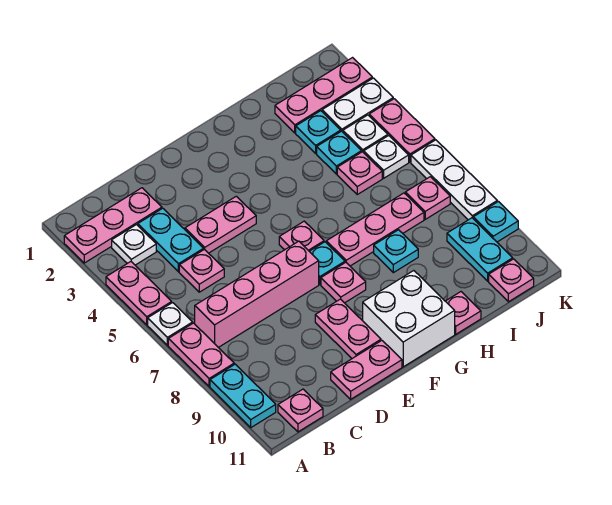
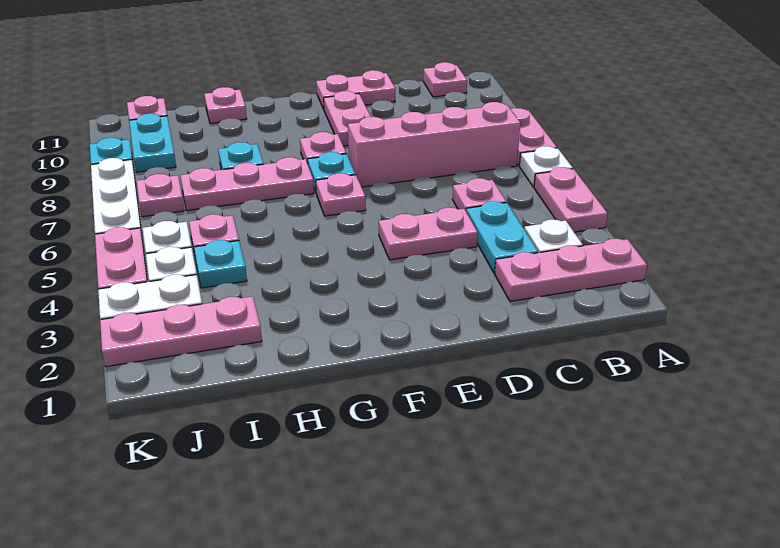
cyan plate A9:A10 level 1 -> none
white brick F10:G11 level 1 -> none
cyan plate I3 level 1 -> none

